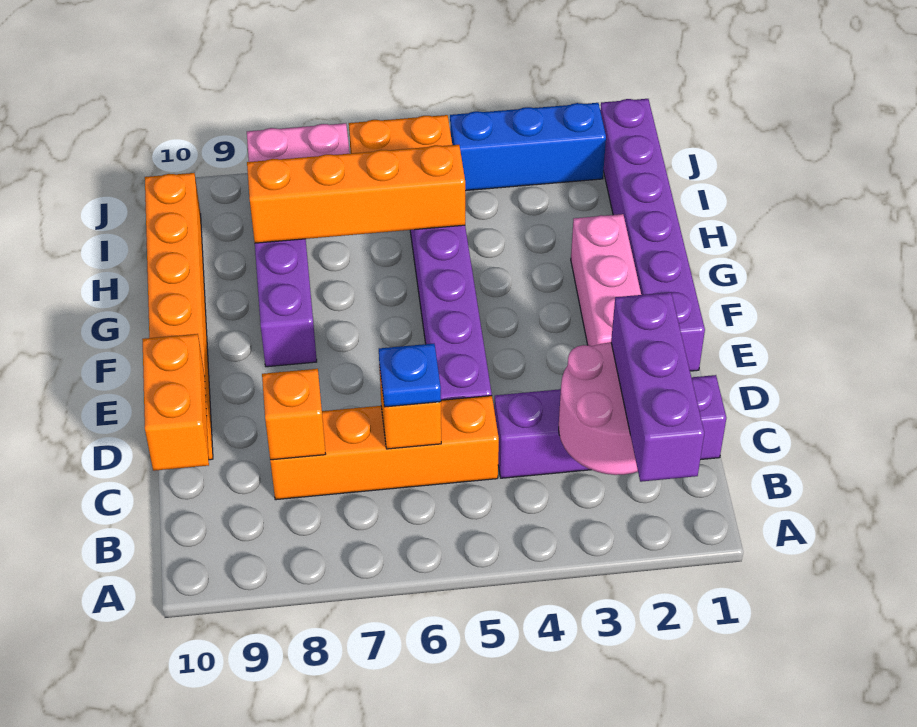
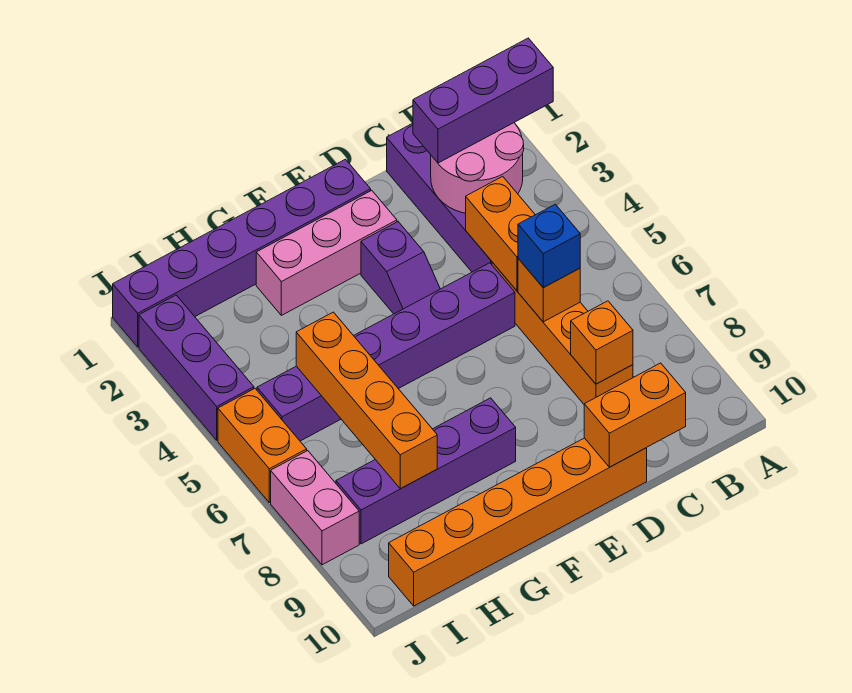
none -> orange brick C4:C5 level 2
blue plate C6 level 3 -> blue brick C6 level 3
none -> purple slope E3:E4 level 1 top 3
blue brick J2:J4 level 1 -> purple brick J2:J4 level 1

